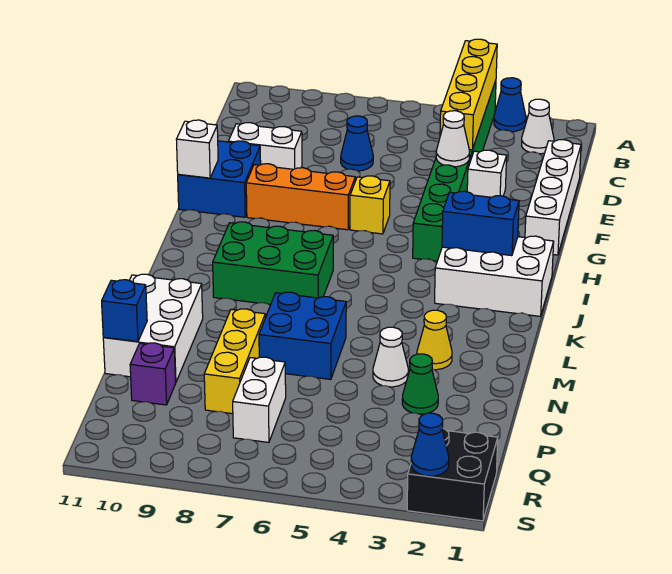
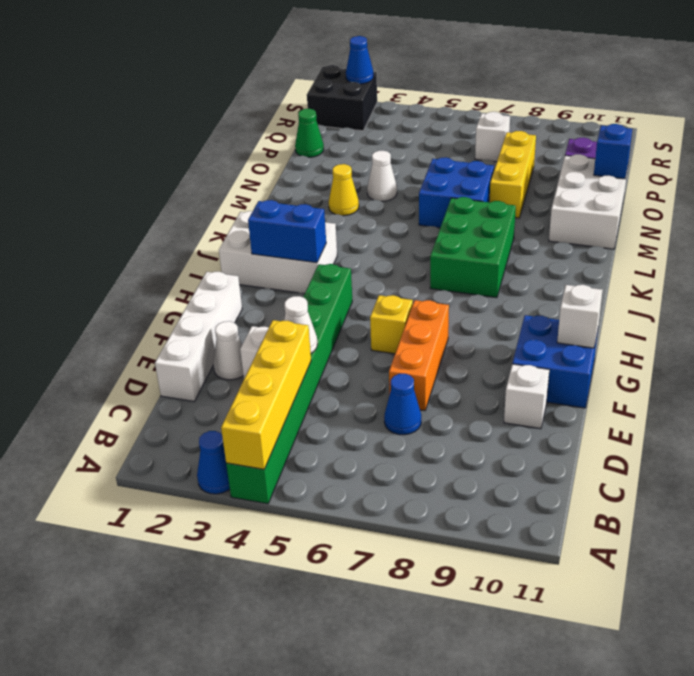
white cone B2 level 1 -> white cone E2 level 1
white brick E9:E10 level 1 -> white brick E10 level 1
orange brick G7:G9 level 1 -> orange brick E7:G7 level 1
green brick J7:K9 level 1 -> green brick J7:L8 level 1
green cone O3 level 1 -> green cone P1 level 1
white brick P7:Q7 level 1 -> white brick Q7 level 1

